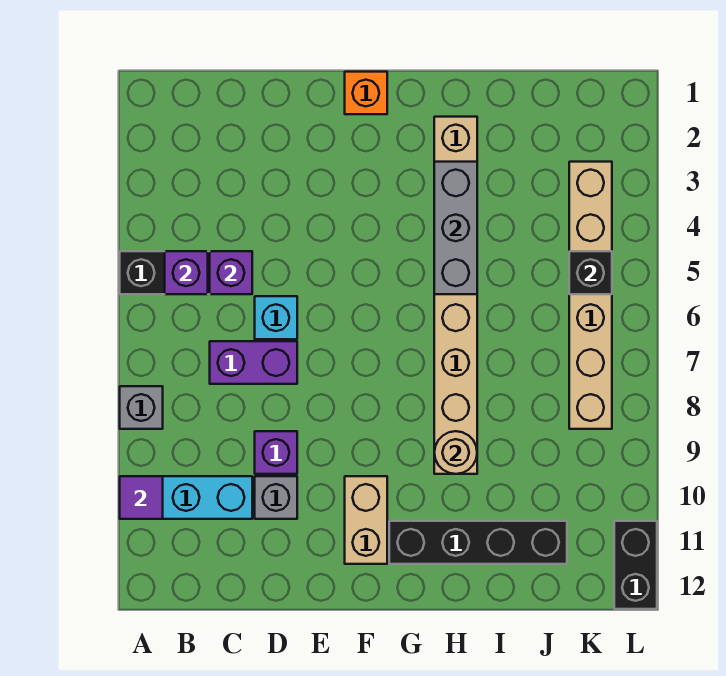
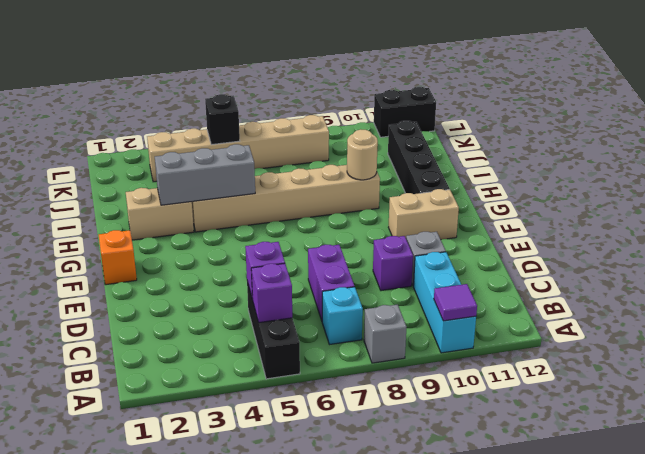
cyan brick D6 level 1 -> cyan brick B7 level 1

